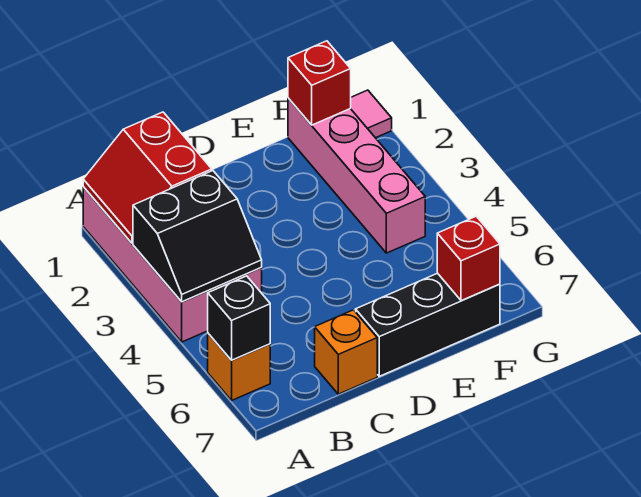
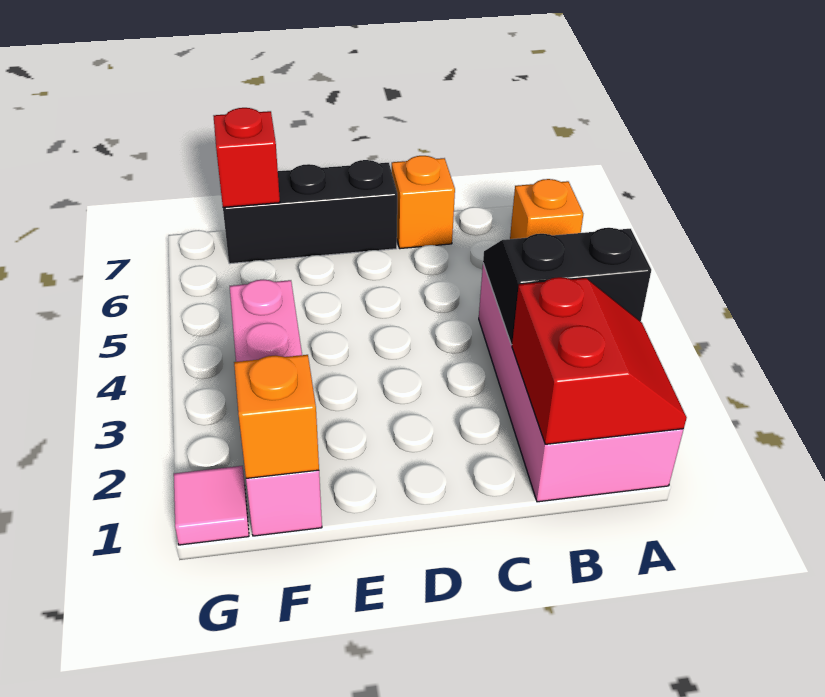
black brick A6 level 2 -> none
red brick F1 level 2 -> orange brick F1 level 2

